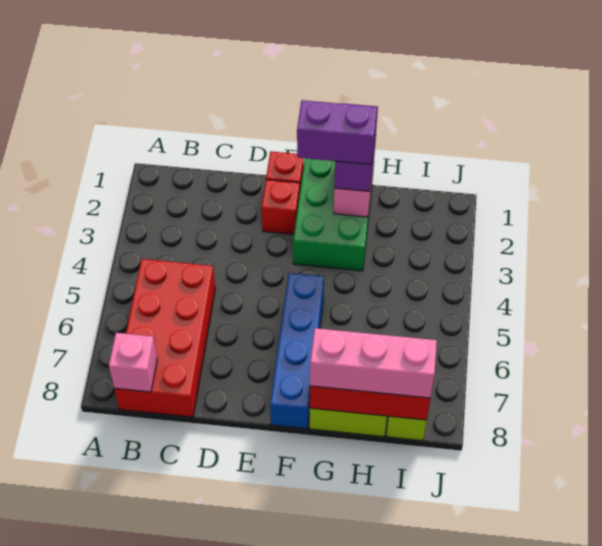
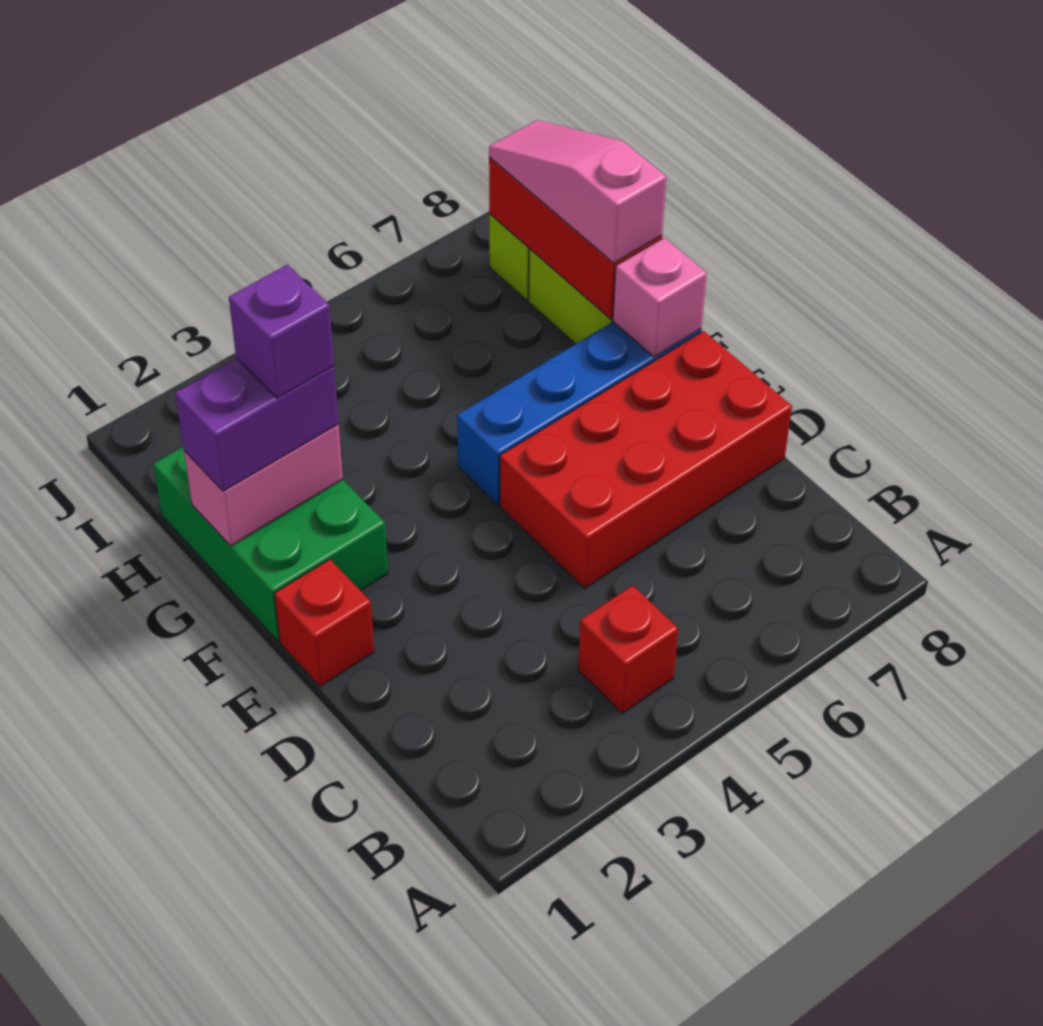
red brick B5:C8 level 1 -> red brick D5:E8 level 1
pink brick B8 level 2 -> pink brick F8 level 2
red brick E2 level 1 -> red brick B4 level 1
green brick F1:G3 level 1 -> green brick F1:H2 level 1
purple brick F2:G2 level 4 -> purple brick G2 level 4
pink brick G8:I8 level 3 -> pink slope G8:I8 level 3 top G

